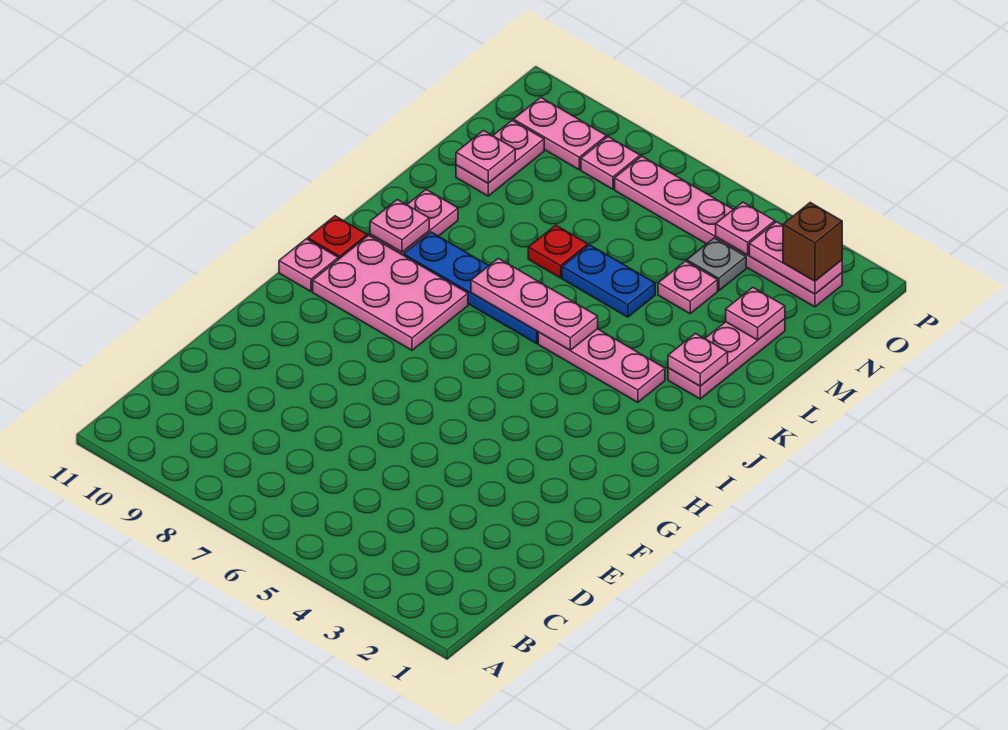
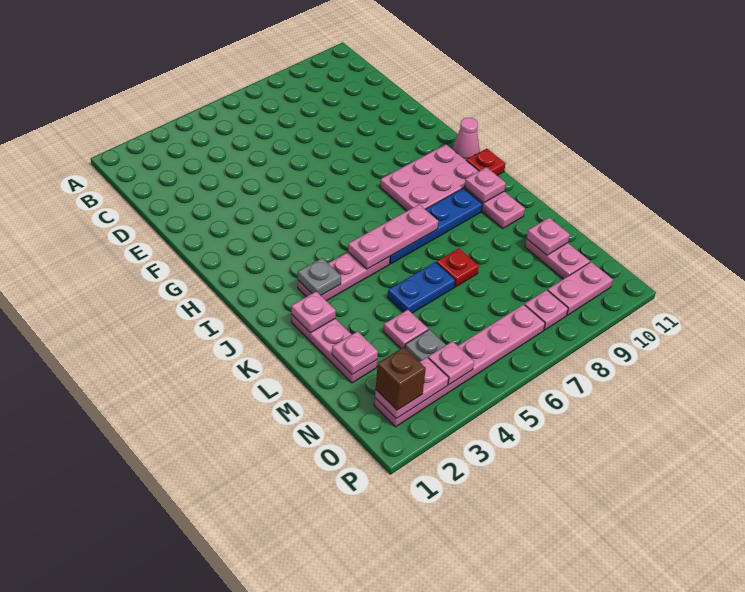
pink plate H11 level 1 -> pink cone H11 level 1
none -> grey plate J3 level 2

